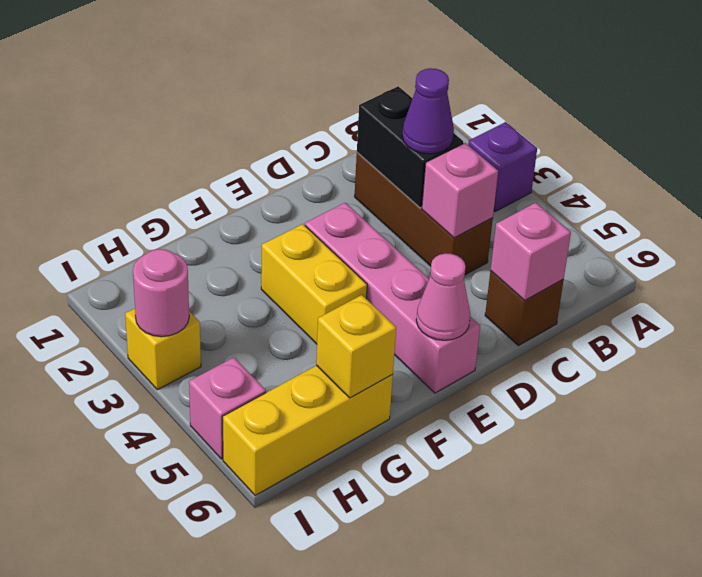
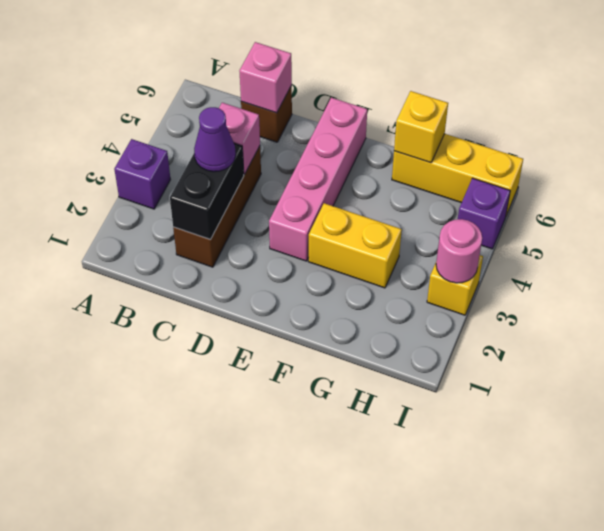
pink cone E6 level 2 -> none
yellow brick F3:F4 level 1 -> yellow brick F3:G3 level 1
pink brick I5 level 1 -> purple brick I5 level 1

